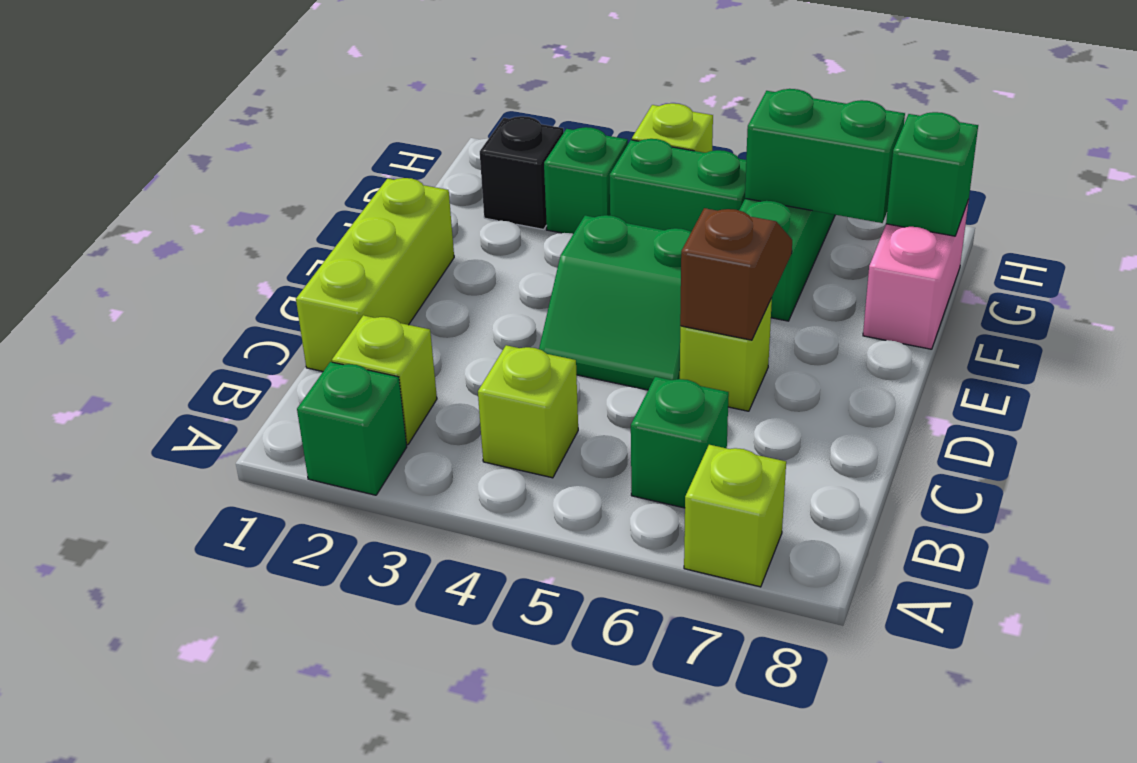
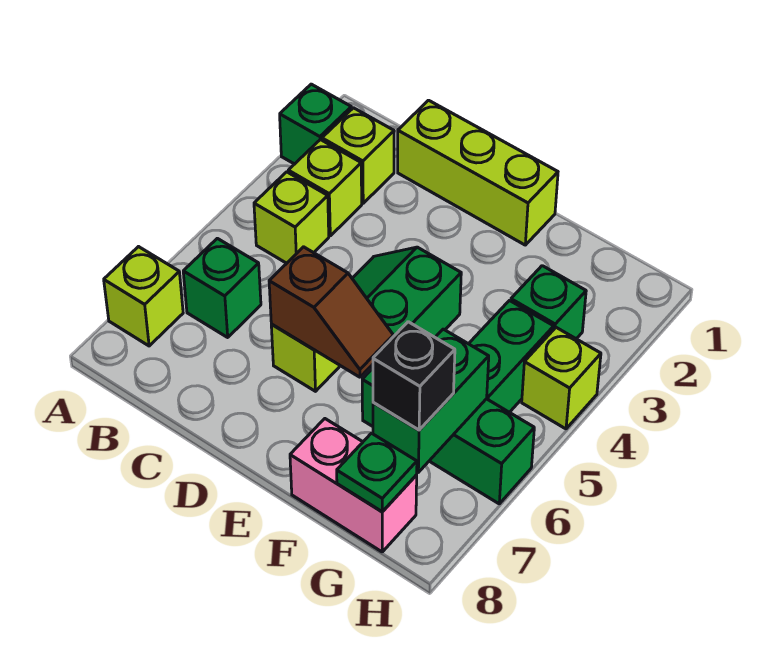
none -> lime brick B3 level 1
black brick G2 level 1 -> black brick G7 level 3
green brick G8 level 2 -> green plate G8 level 2

